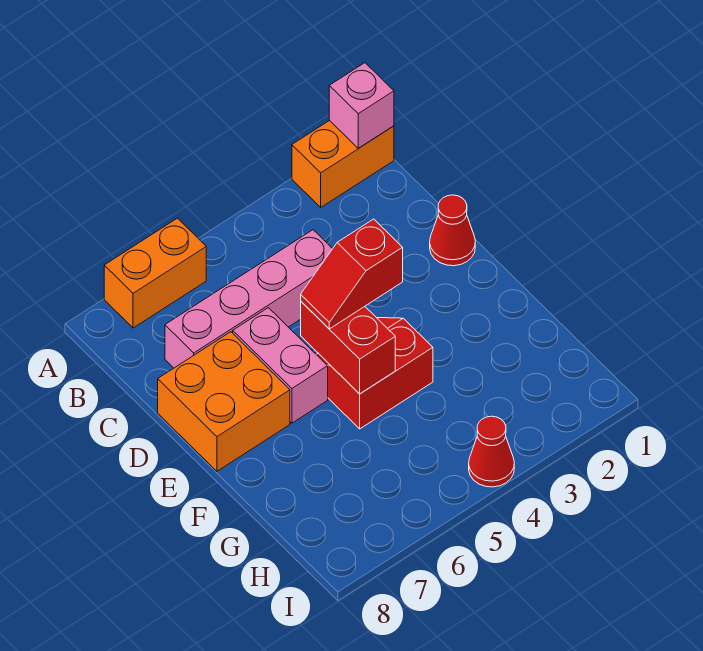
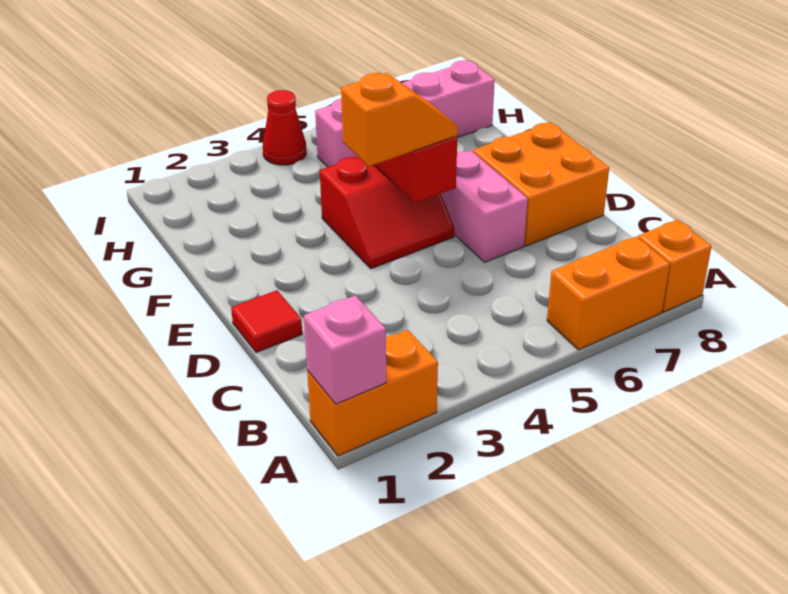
none -> orange brick A8 level 1
pink brick C4:C7 level 1 -> pink brick H5:H8 level 1
red cone D1 level 1 -> red tile D1 level 1
red slope E4:E5 level 3 top 4 -> orange slope E4:E5 level 3 top 4

